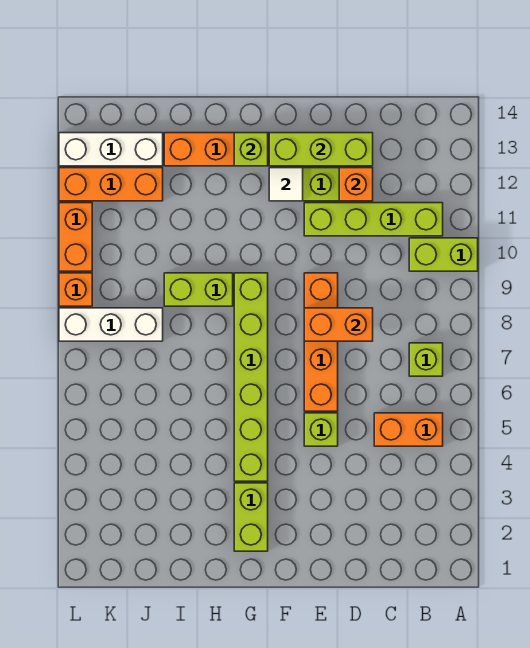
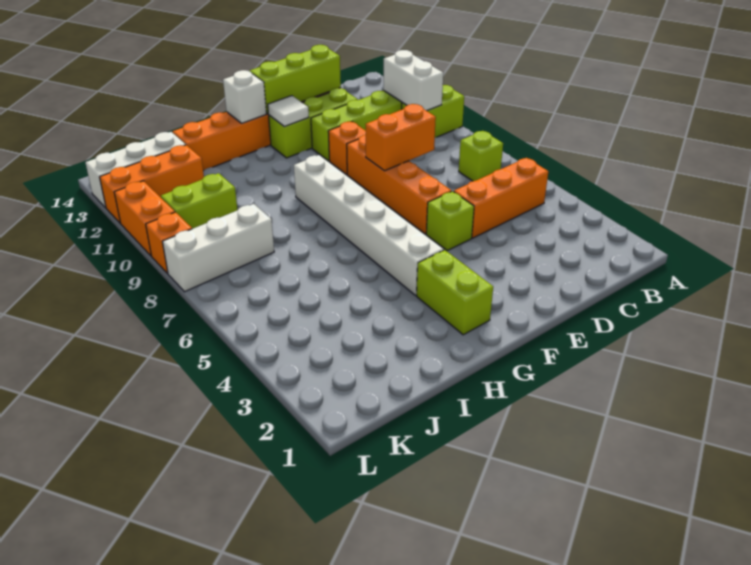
orange brick B5:C5 level 1 -> orange brick B5:D5 level 1
none -> white brick B10:B11 level 2
orange brick D12 level 2 -> orange brick E10 level 1
lime brick G4:G9 level 1 -> white brick G4:G9 level 1
lime brick G13 level 2 -> white brick G13 level 2
lime brick H9:I9 level 1 -> lime brick J10:K10 level 1

